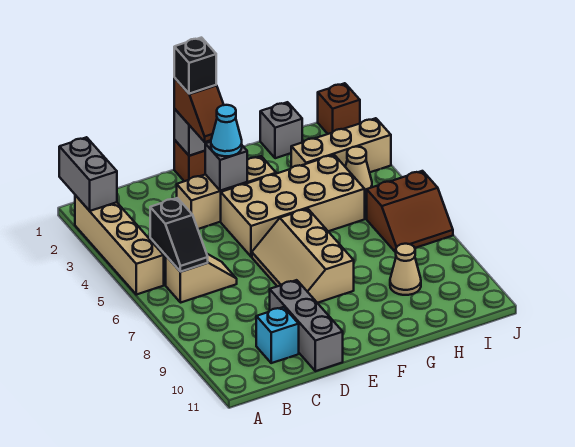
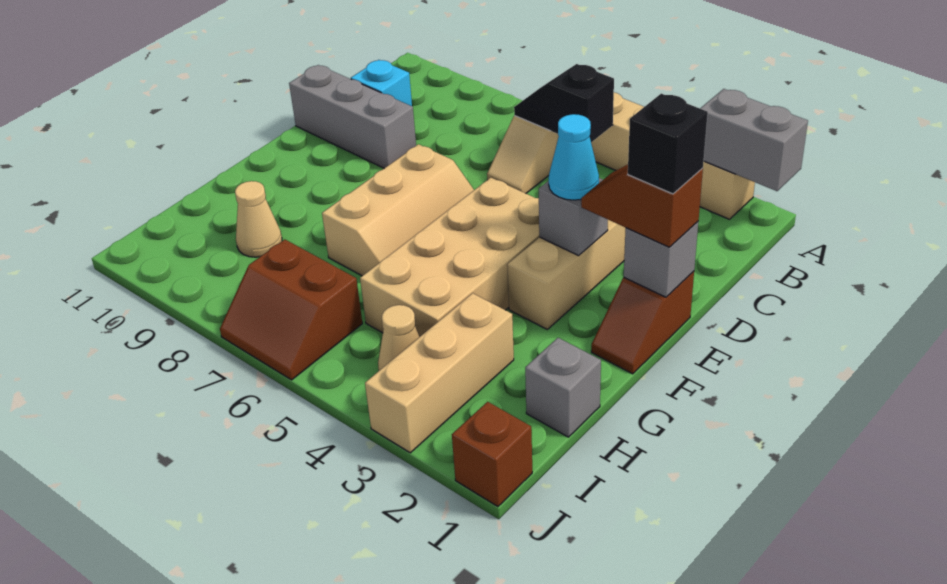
tan slope E6:F8 level 1 top F -> tan slope E6:G7 level 1 top 7
brown slope I6:J7 level 1 top 6 -> brown slope I6:J7 level 1 top I

